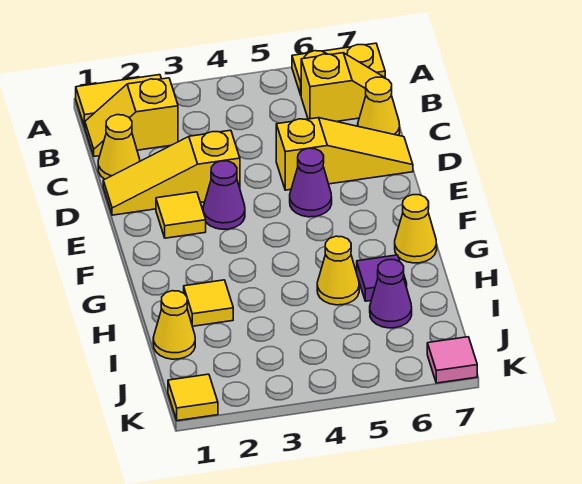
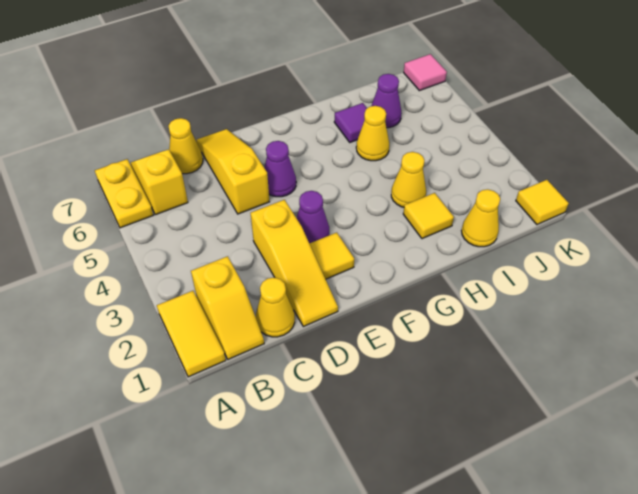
yellow cone G7 level 1 -> yellow cone H3 level 1

